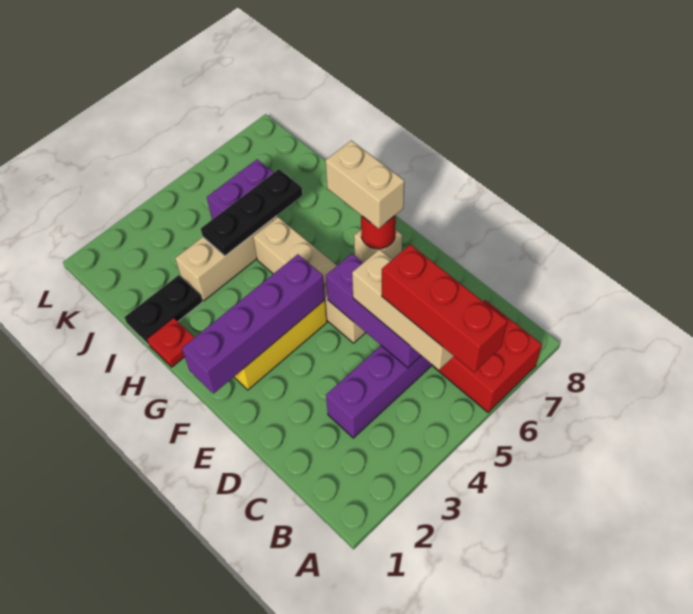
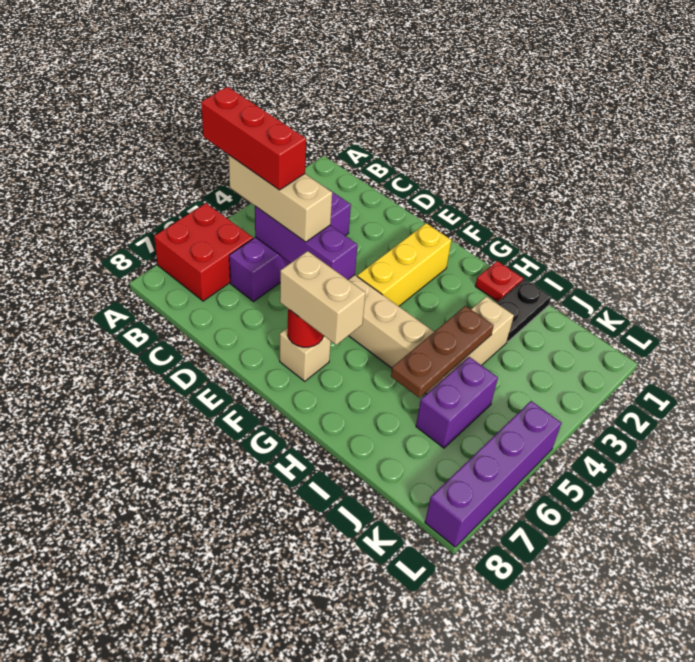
purple brick F1:F4 level 2 -> purple brick L5:L8 level 1
black plate I4:I6 level 2 -> brown plate I4:I6 level 2

